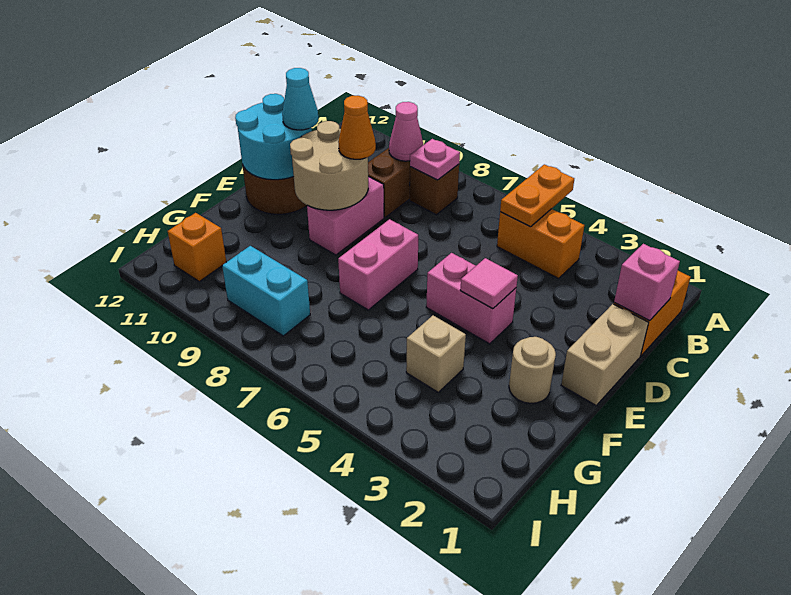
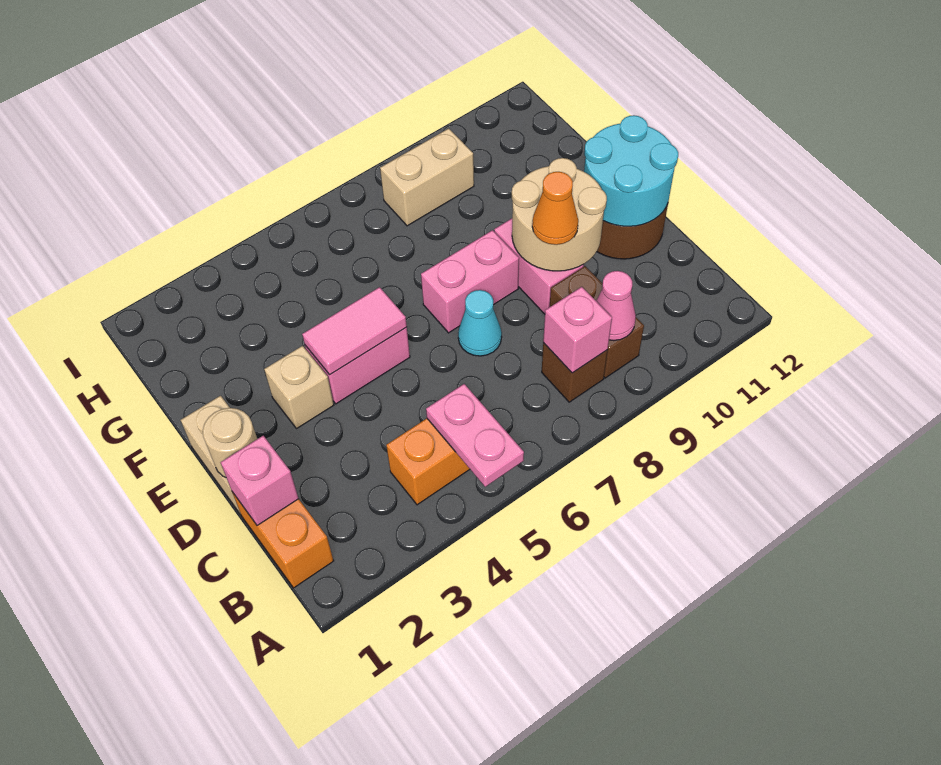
orange plate A5:B5 level 2 -> pink plate A5:B5 level 2
pink plate B8 level 2 -> pink brick B8 level 2
cyan cone D11 level 3 -> cyan cone D7 level 1
pink tile E4 level 2 -> pink tile E4:E5 level 2
pink brick E7:F7 level 1 -> pink brick E7:E8 level 1
tan round brick F2 level 1 -> tan round brick D1 level 2
tan brick G4 level 1 -> tan brick E3 level 1
cyan brick H8:H9 level 1 -> tan brick H8:H9 level 1
orange brick H11 level 1 -> none

